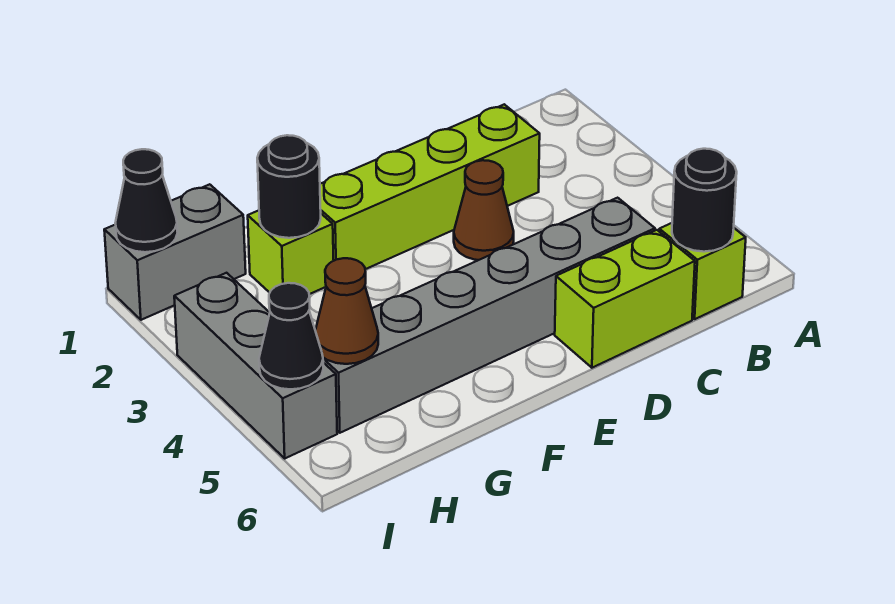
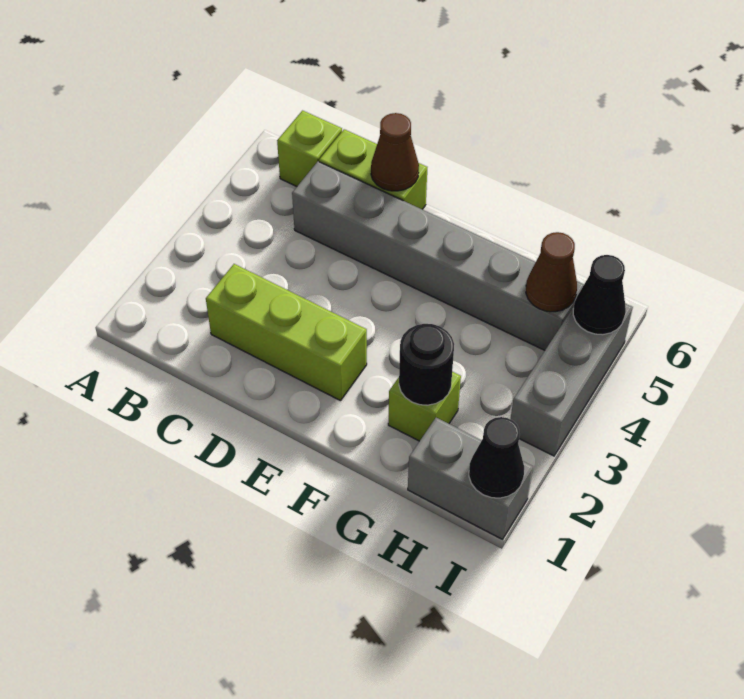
black round brick B6 level 2 -> none
lime brick C2:F2 level 1 -> lime brick C2:E2 level 1
brown cone D3 level 1 -> brown cone D6 level 2

